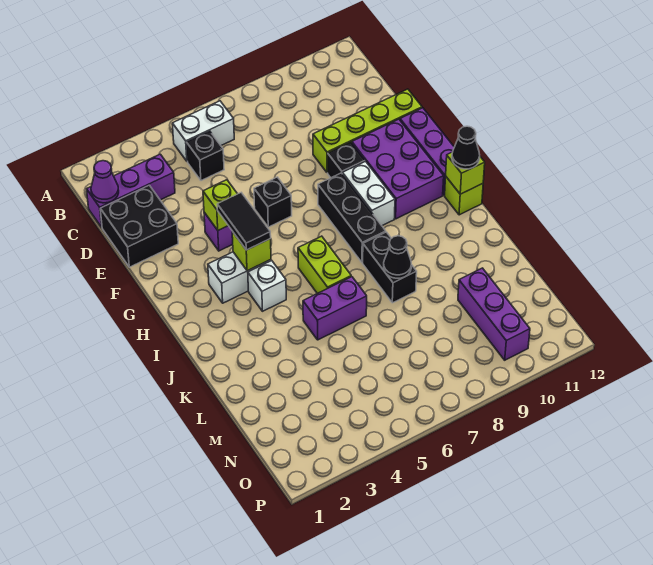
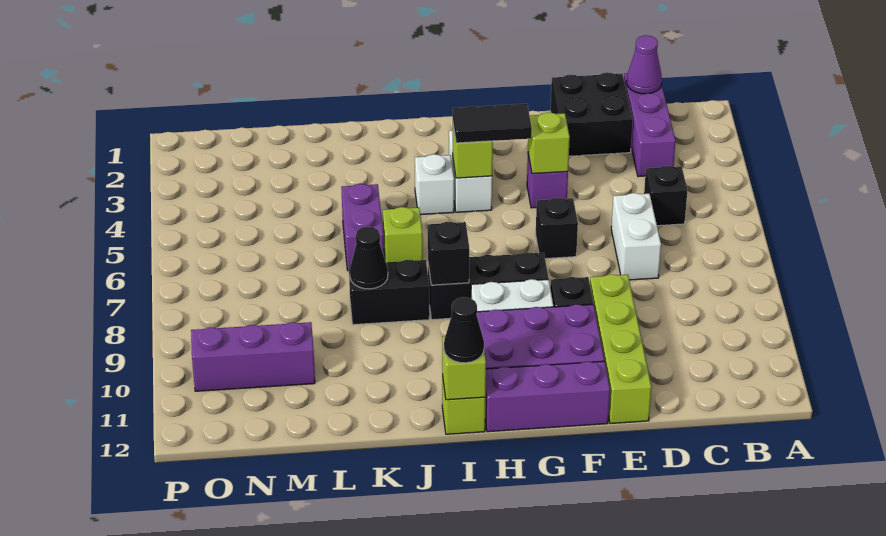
white brick B5:B6 level 1 -> white brick D6:D7 level 1
lime brick I6:J6 level 1 -> lime brick J6 level 1
none -> black brick I8 level 2

